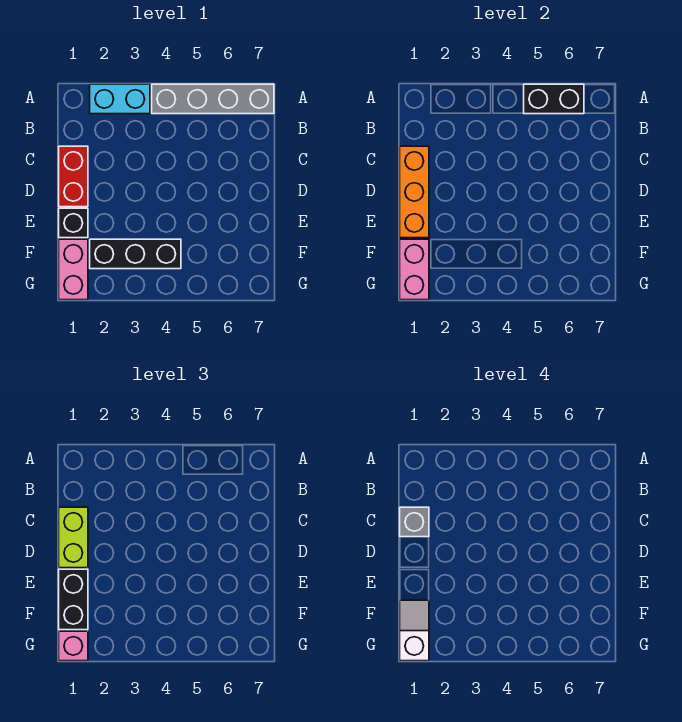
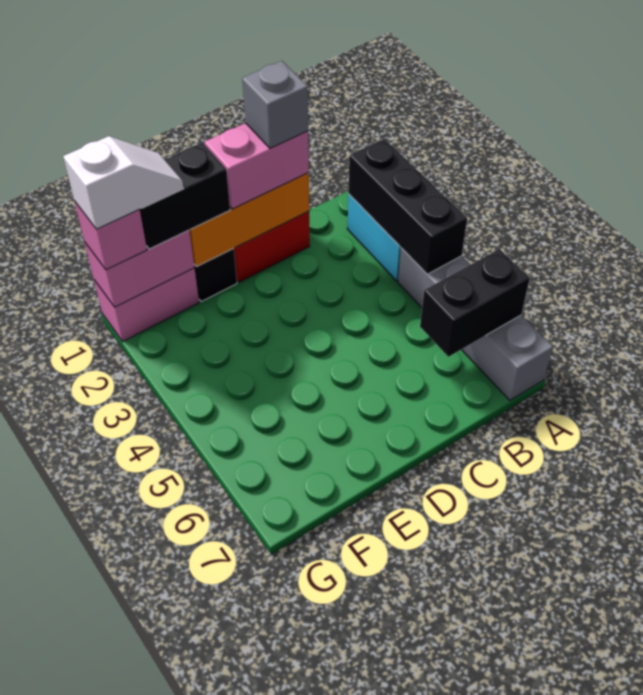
black brick A5:A6 level 2 -> black brick A6:B6 level 2
lime brick C1:D1 level 3 -> pink brick C1:D1 level 3
black brick F2:F4 level 1 -> black brick A2:A4 level 2

